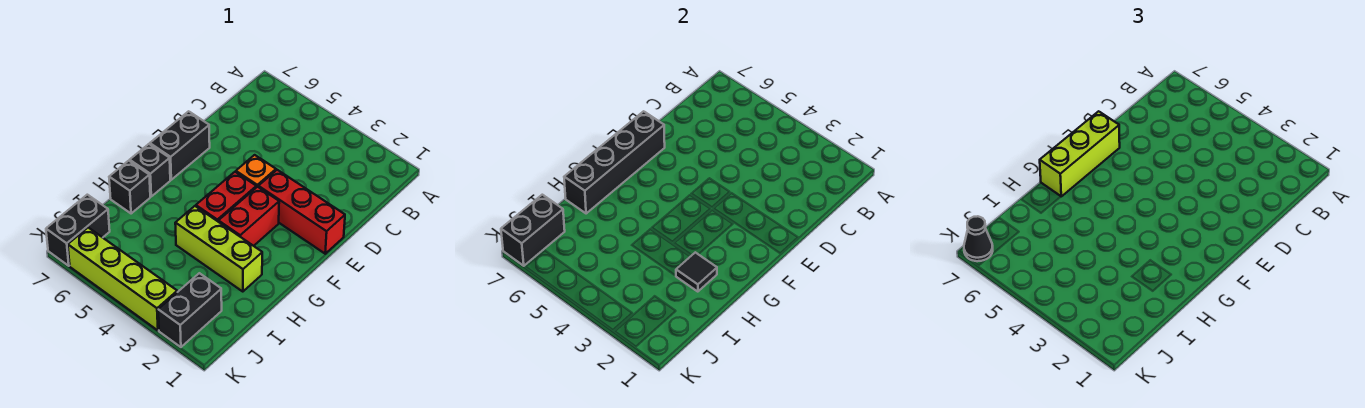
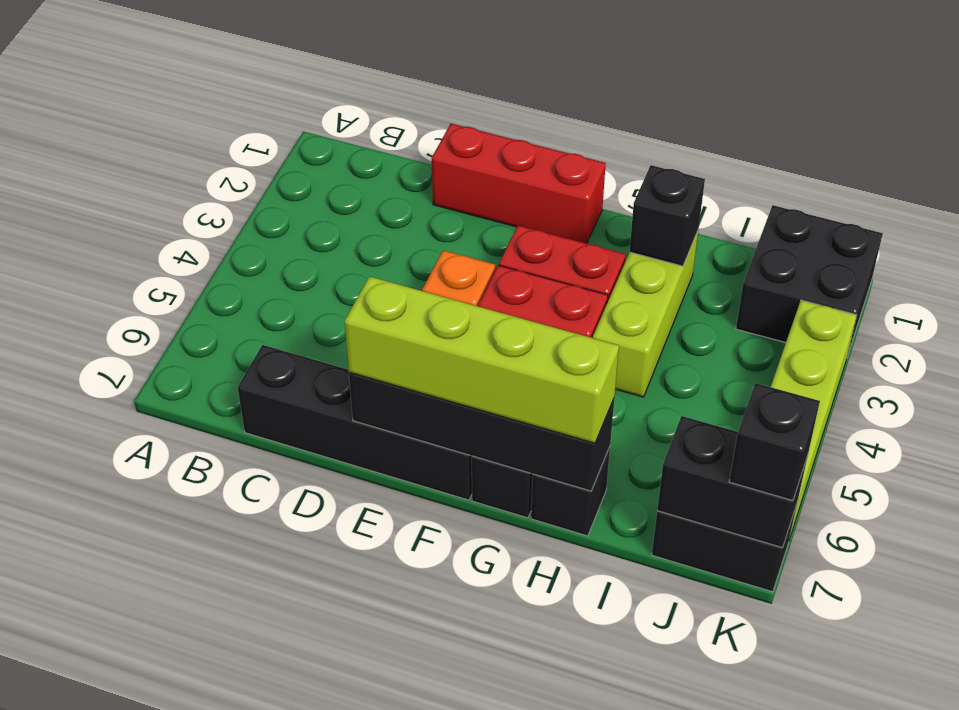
red brick E1:E3 level 1 -> red brick D1:F1 level 1
black brick E7:F7 level 1 -> black brick C7:F7 level 1
lime brick E7:G7 level 3 -> lime brick E7:H7 level 3
black tile H2 level 2 -> black brick H2 level 2
black brick J2:K2 level 1 -> black brick J1:K2 level 1
black cone K7 level 3 -> black brick K7 level 3

